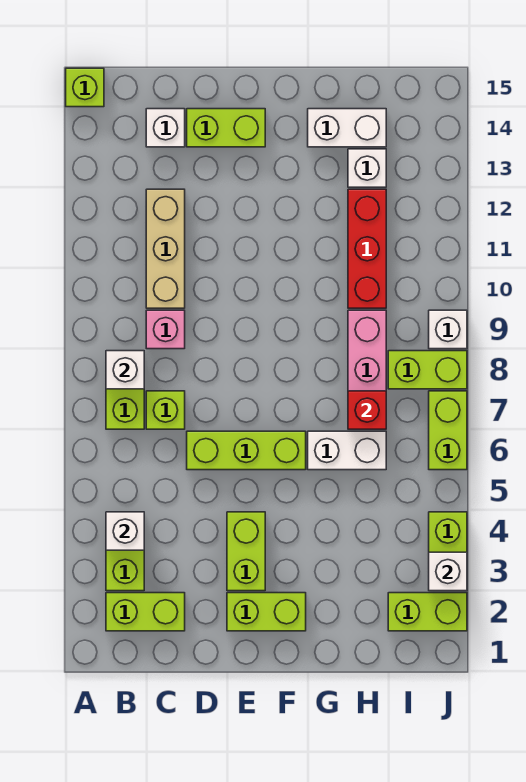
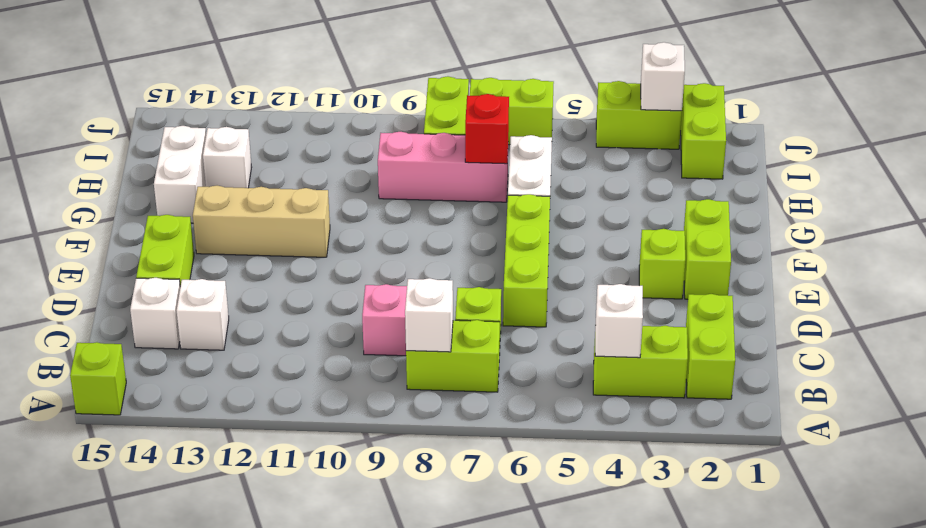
tan brick C10:C12 level 1 -> tan brick F11:F13 level 1
lime brick E3:E4 level 1 -> lime brick E3 level 1
red brick H10:H12 level 1 -> none
white brick J9 level 1 -> white brick C13 level 1

